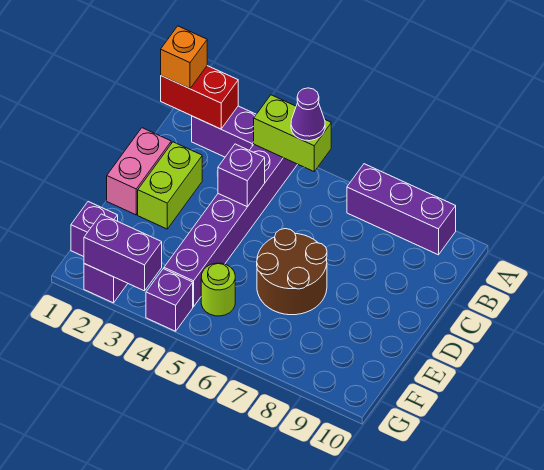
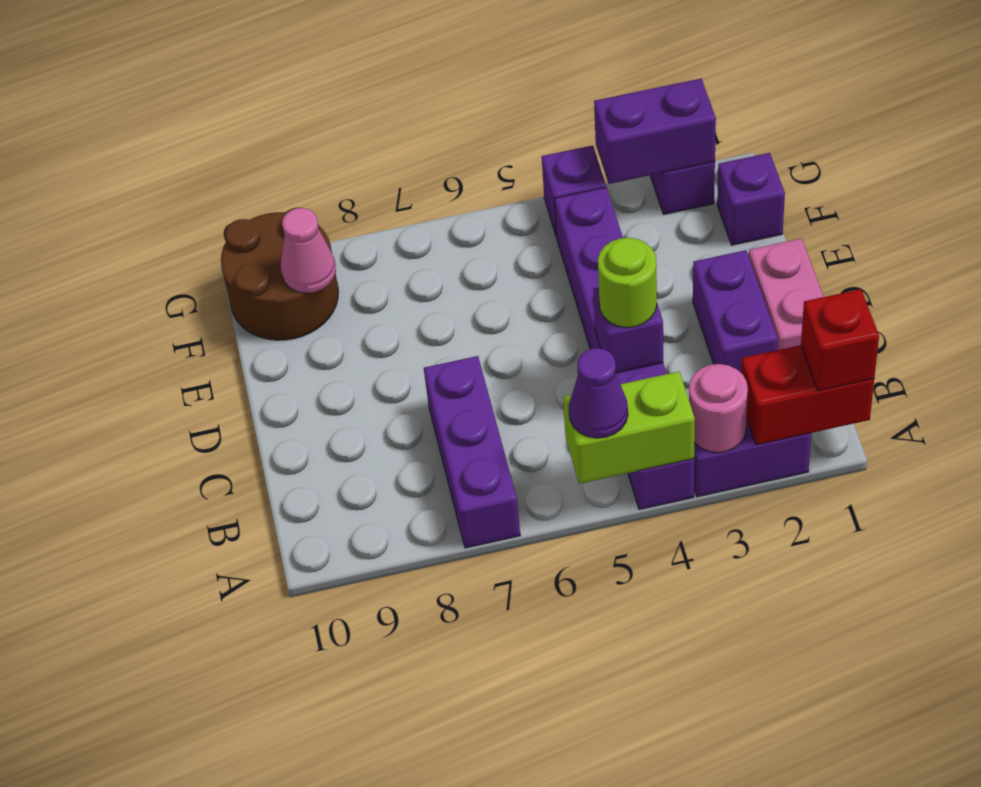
orange brick A1 level 3 -> red brick A1 level 3
none -> pink round brick A3 level 2
purple brick A7:A9 level 1 -> purple brick A7:C7 level 1
lime brick C2:D2 level 1 -> purple brick C2:D2 level 1
brown round brick D6:E7 level 1 -> brown round brick F9:G10 level 1
lime round brick F5 level 1 -> lime round brick C4 level 3
none -> pink cone F9 level 2

